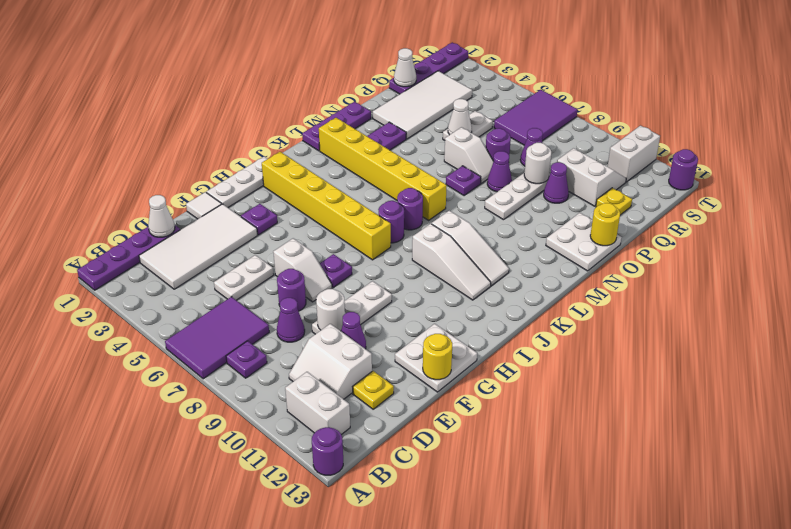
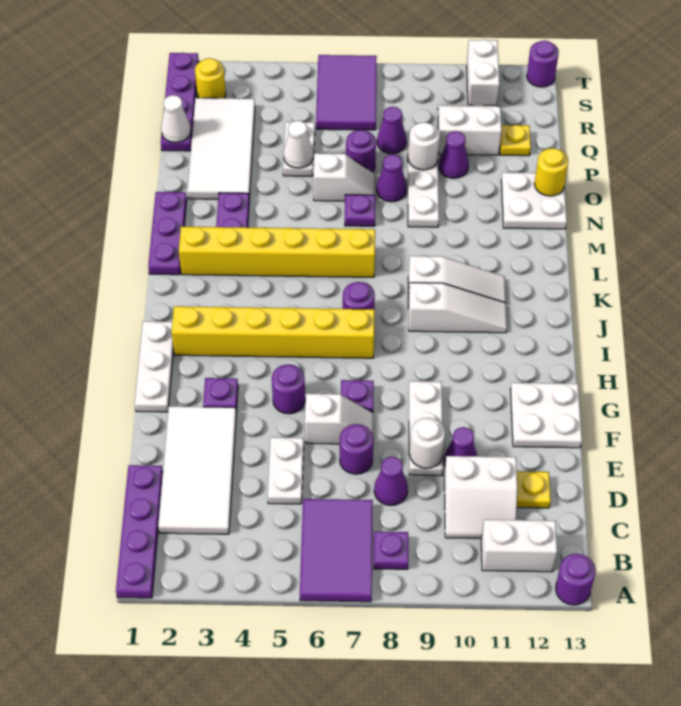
white cone D1 level 2 -> none
white tile F1 level 1 -> none
yellow round brick F13 level 2 -> yellow round brick S2 level 1
purple round brick K7 level 1 -> purple round brick G5 level 1

